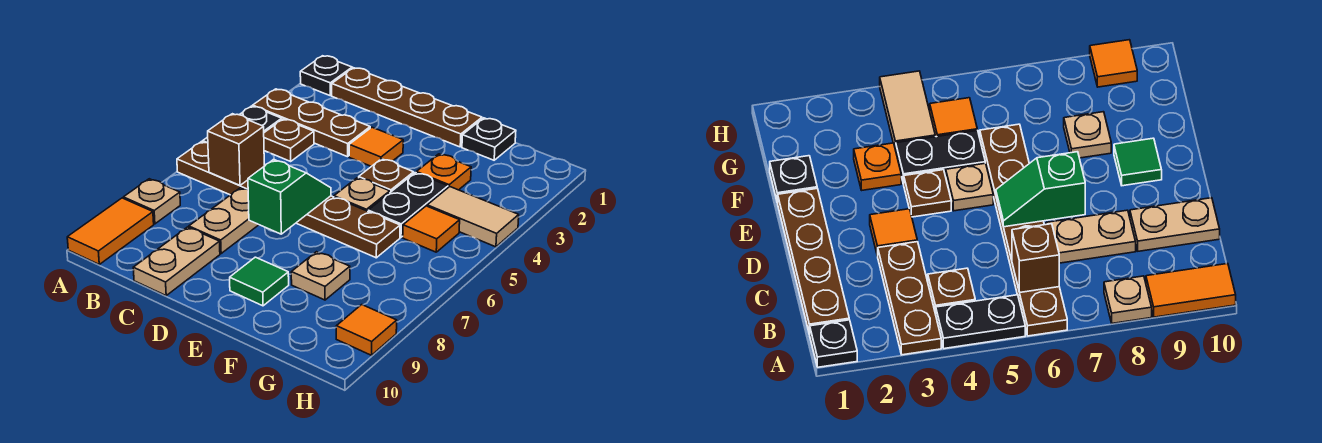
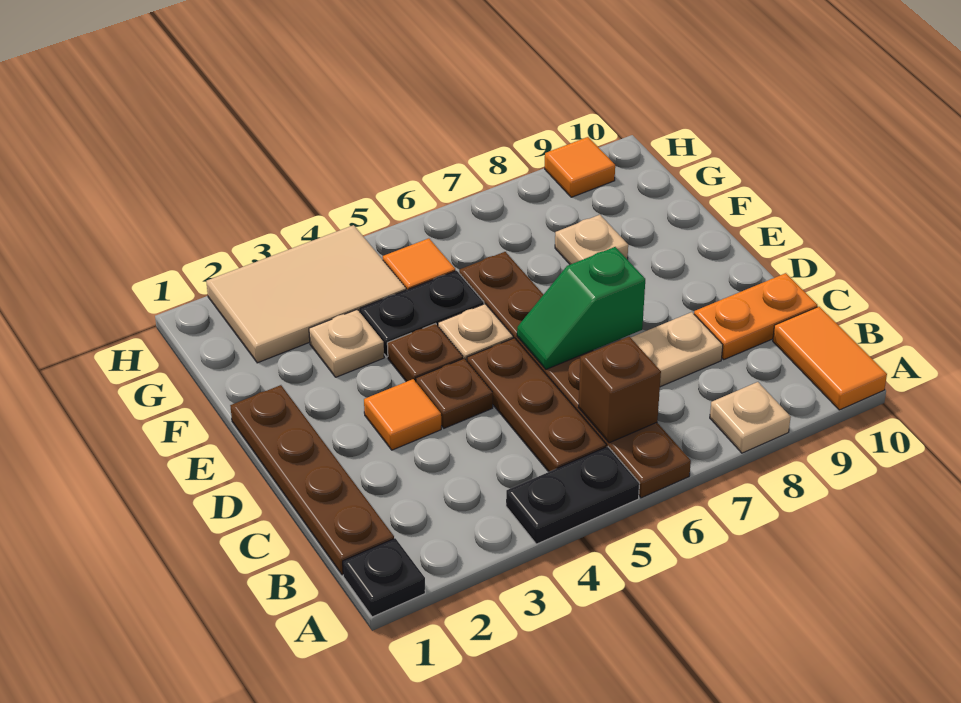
brown plate A3:C3 level 1 -> brown plate B5:D5 level 1
orange tile A9:A10 level 1 -> orange tile A10:B10 level 1
brown plate B4 level 1 -> brown plate D4 level 1
tan plate C9:C10 level 1 -> orange plate C9:C10 level 1
green tile E9 level 1 -> none
black plate F1 level 1 -> none
orange plate F3 level 1 -> tan plate F3 level 1
tan tile G4:H4 level 1 -> tan tile G2:H4 level 1

